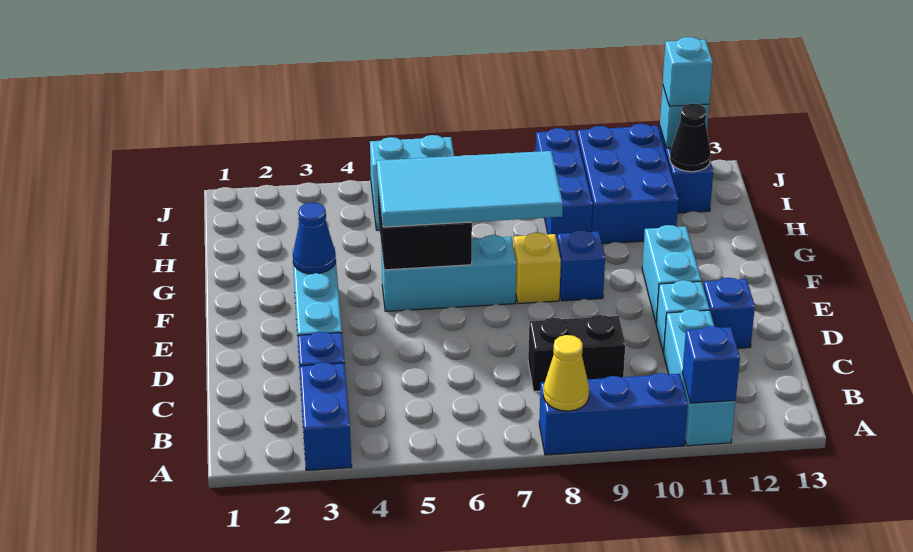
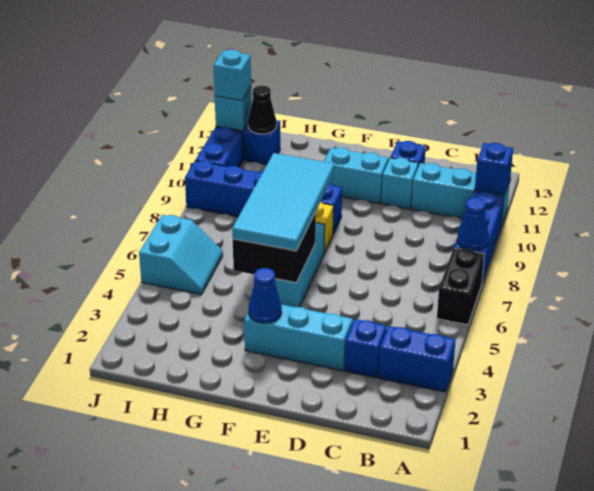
yellow cone A8 level 2 -> blue cone A8 level 2
black brick C8:C9 level 1 -> black brick A6:A7 level 1
blue brick H10:J11 level 1 -> blue brick J10:J11 level 1

